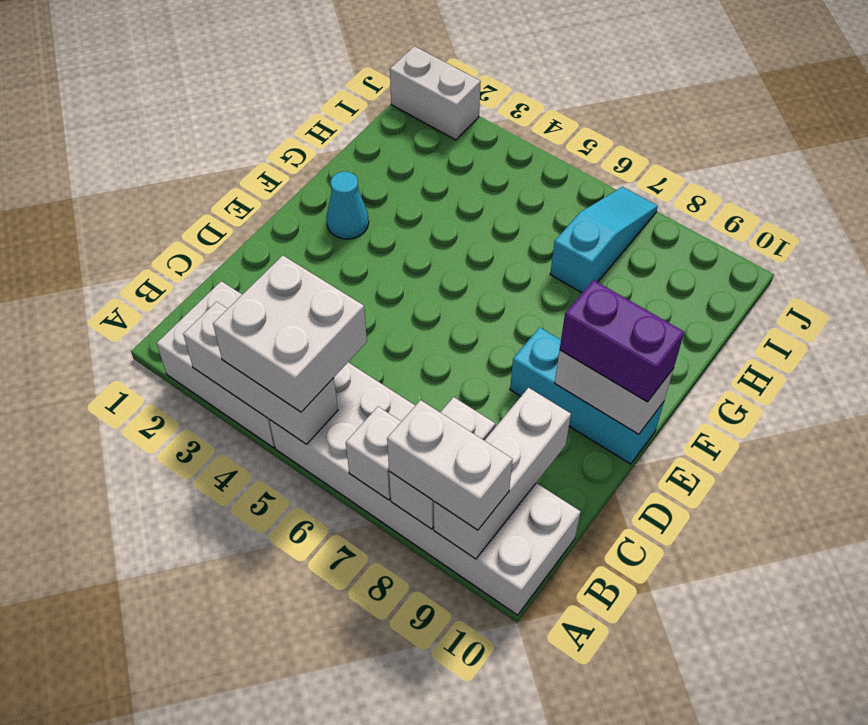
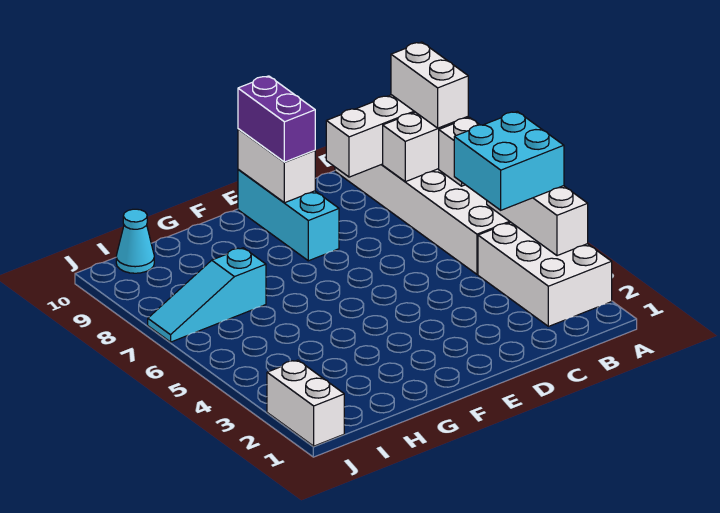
white brick A4:B5 level 3 -> cyan brick A4:B5 level 3
cyan cone F2 level 1 -> cyan cone I10 level 1

